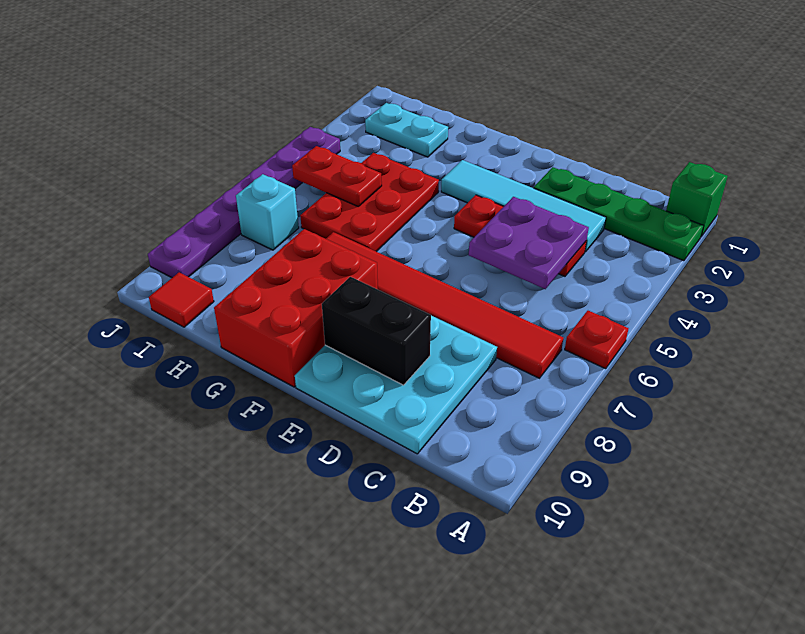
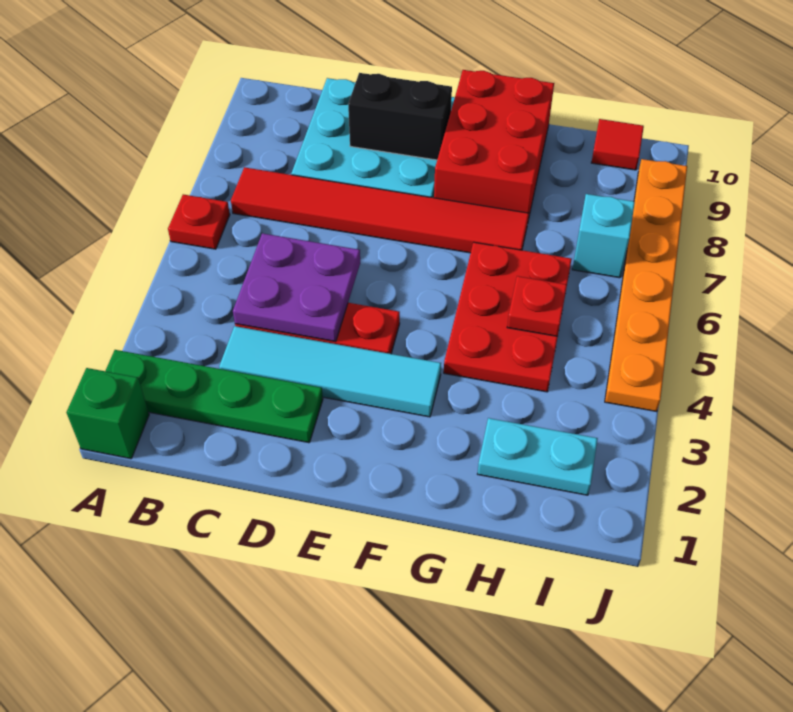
red plate H5:I5 level 2 -> red plate H5 level 2
purple plate J4:J9 level 1 -> orange plate J4:J9 level 1

